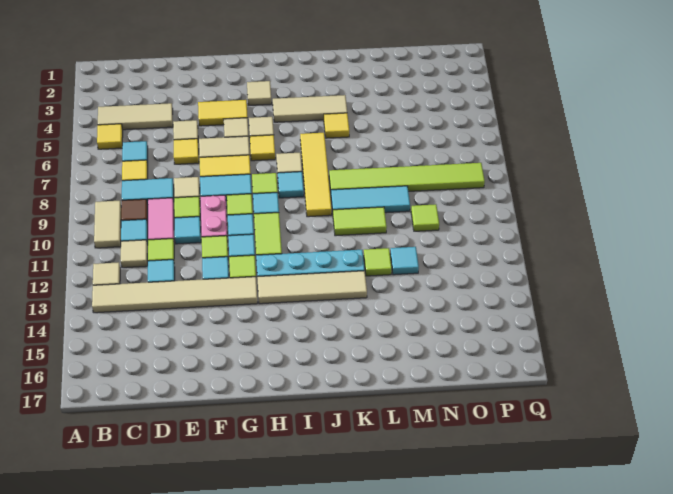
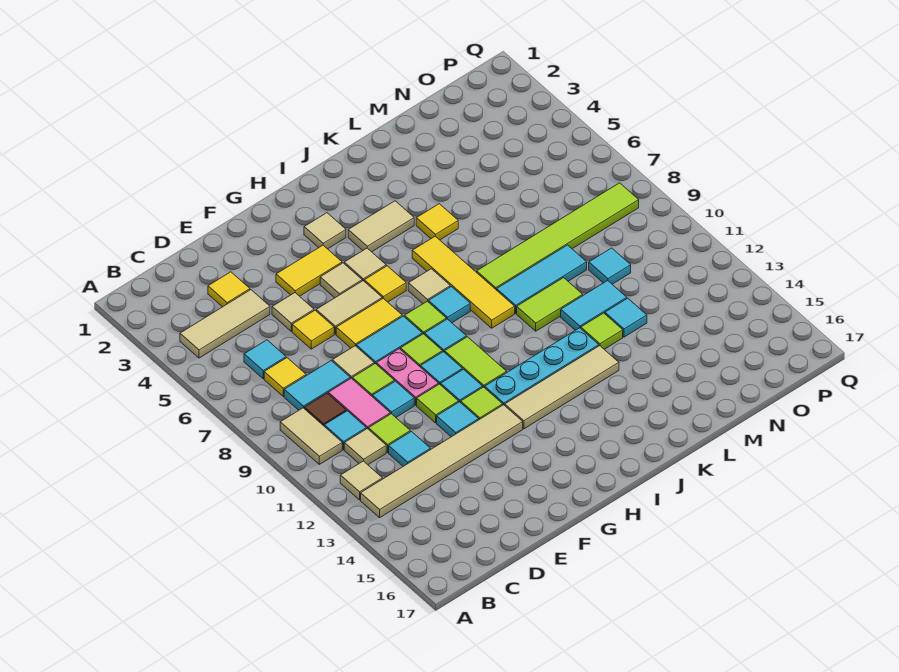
yellow tile B5 level 1 -> yellow tile D3 level 1
tan tile I4:K4 level 1 -> tan tile I4:J4 level 1
none -> cyan tile L11:M11 level 1
lime tile N10 level 1 -> cyan tile N10 level 1

